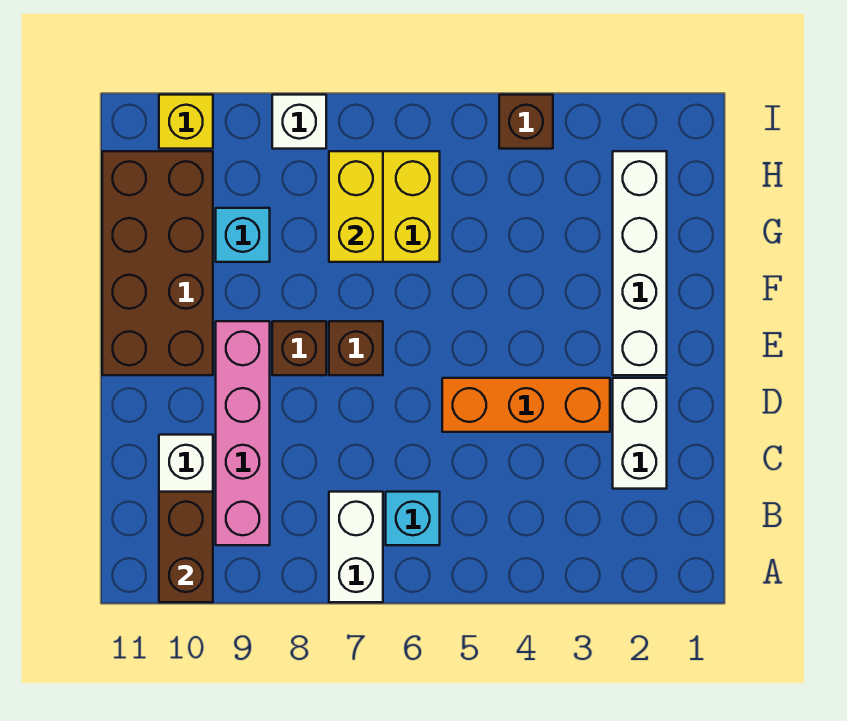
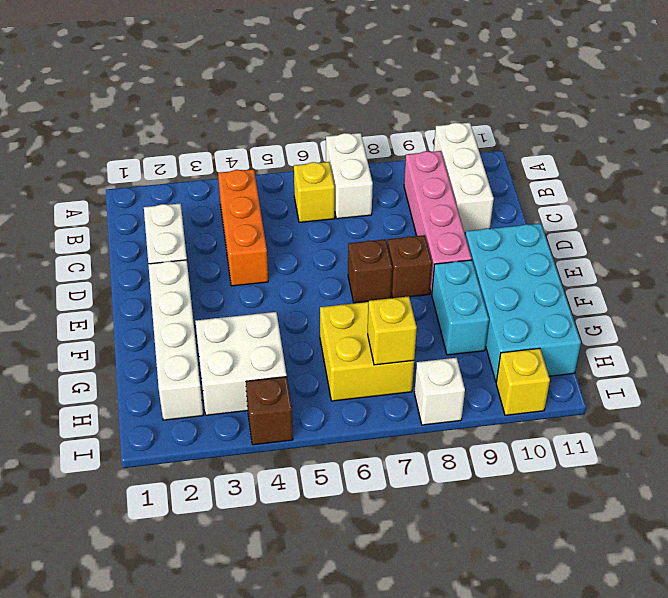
brown brick A10:B10 level 2 -> none
cyan brick B6 level 1 -> yellow brick B6 level 1
orange brick D3:D5 level 1 -> orange brick B4:D4 level 1
brown brick E10:H11 level 1 -> cyan brick E10:H11 level 1
none -> white brick G3:H4 level 1
yellow brick G7:H7 level 2 -> yellow brick H7 level 2
cyan brick G9 level 1 -> cyan brick F9:G9 level 1

